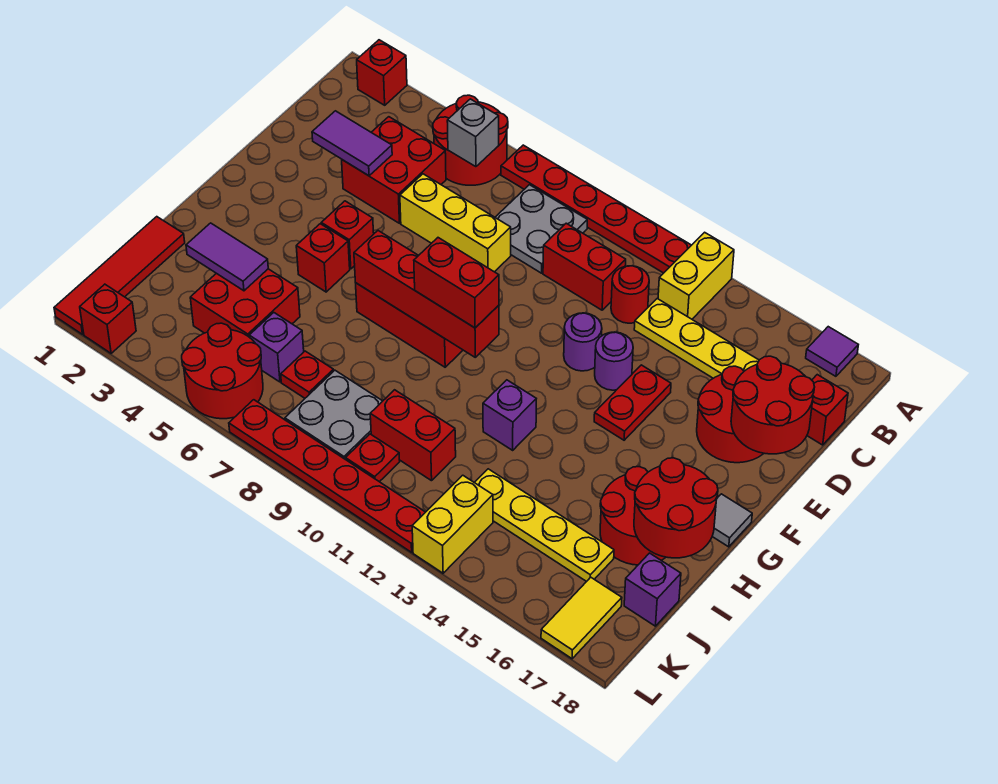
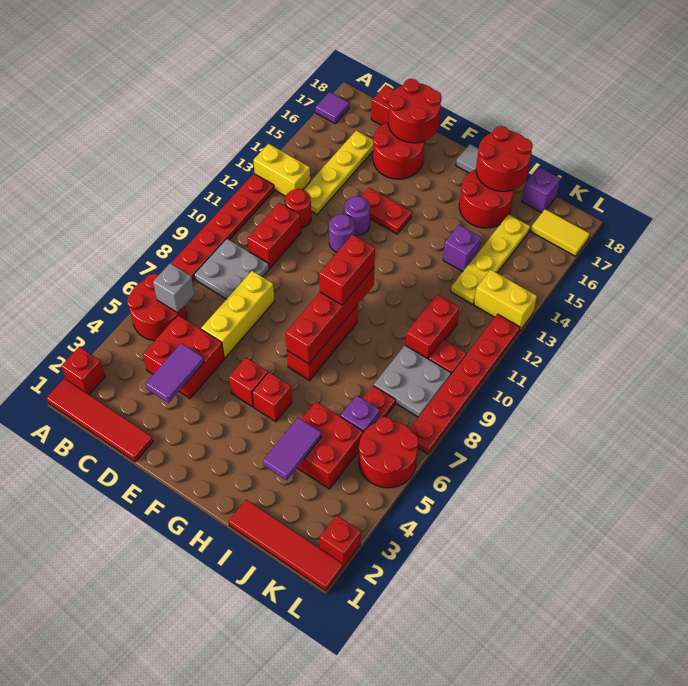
none -> red tile A1:D1 level 1
purple brick H12 level 1 -> purple brick I14 level 1

